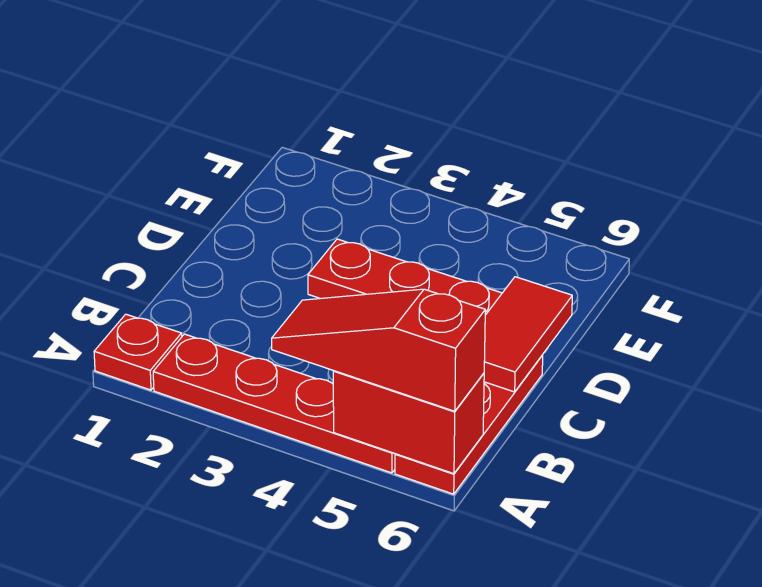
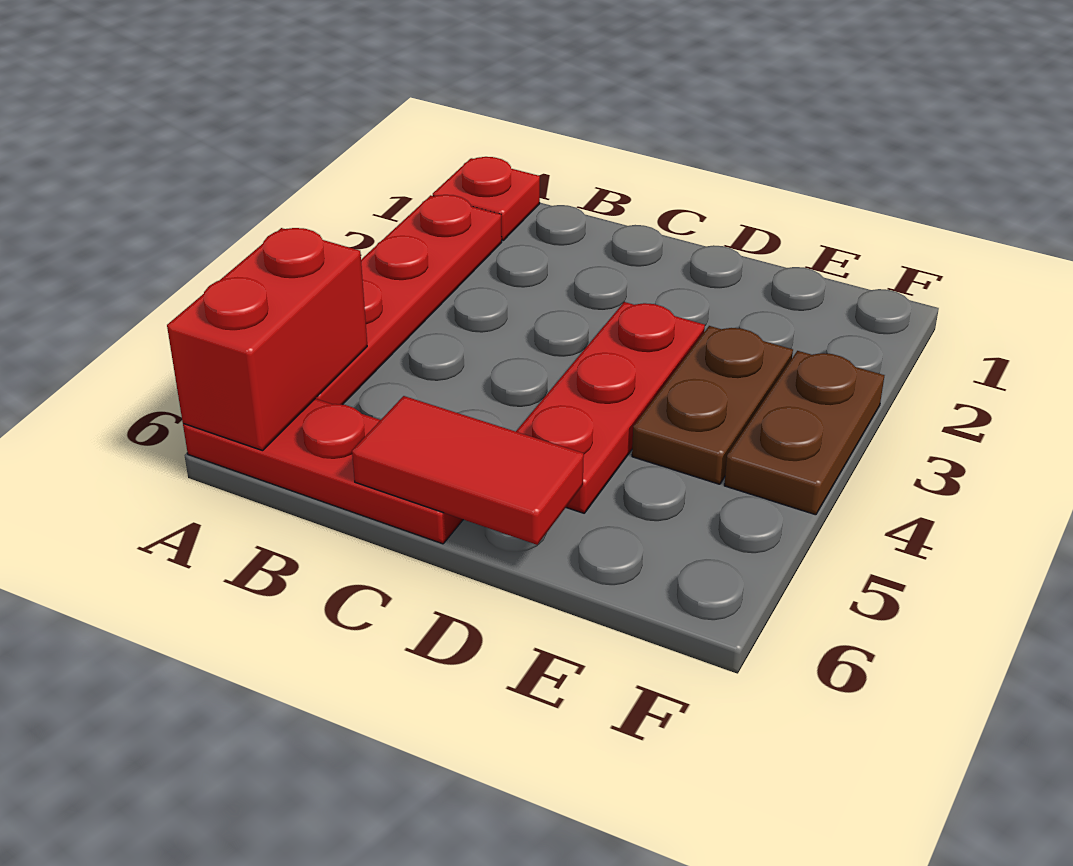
red slope A4:A6 level 3 top 6 -> none
none -> brown plate E3:E4 level 1
none -> brown plate F3:F4 level 1

